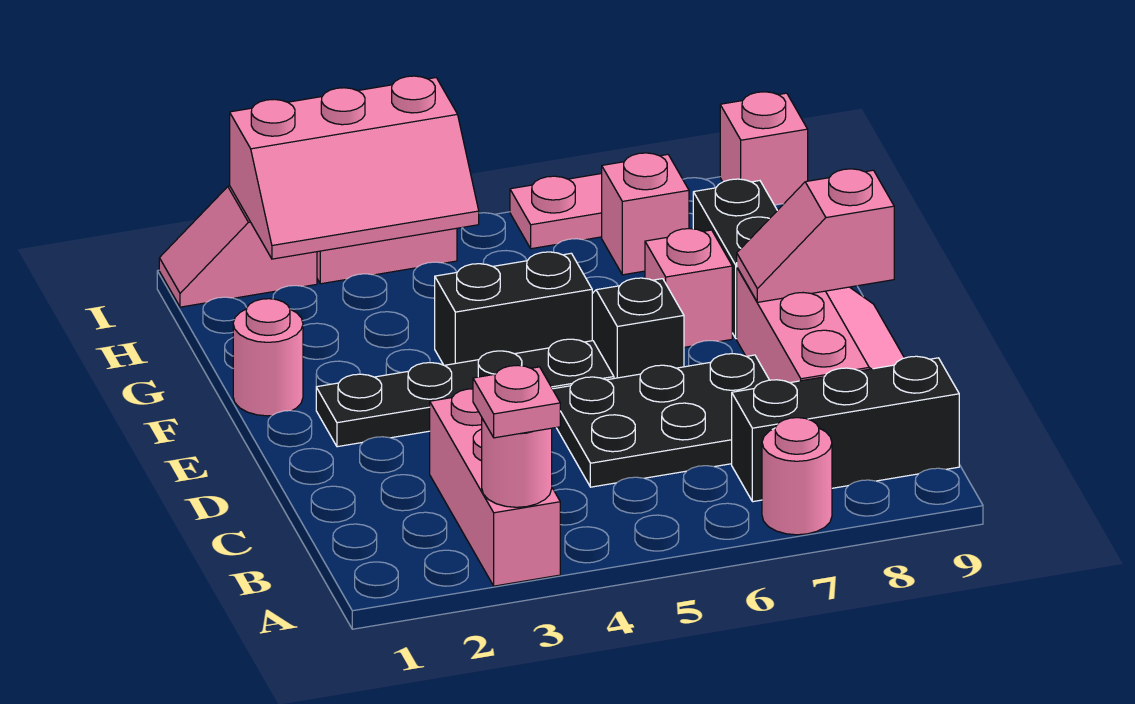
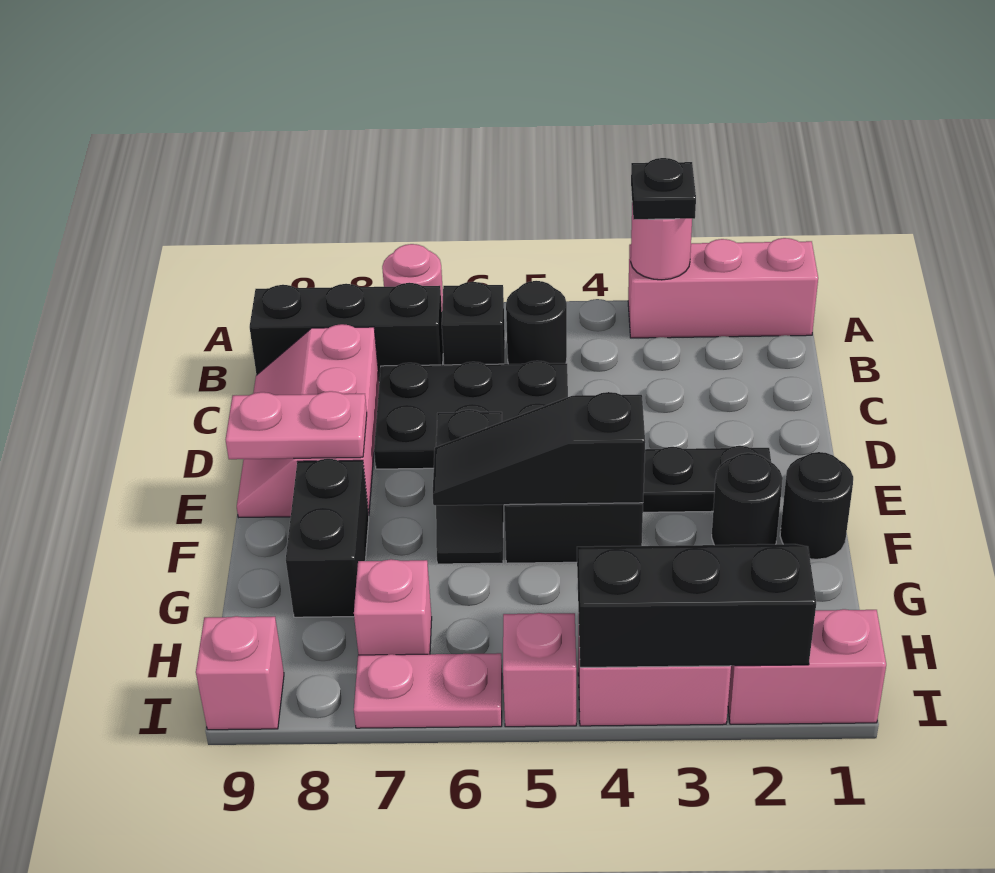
pink brick A3:C3 level 1 -> pink brick A1:A3 level 1
pink plate A3 level 3 -> black plate A3 level 3
none -> black round brick B5 level 1
none -> black brick B6 level 1
pink slope E8:E9 level 2 top 9 -> pink plate E8:E9 level 2
pink round brick F1 level 1 -> black round brick F1 level 1
none -> black round brick F2 level 1
none -> black slope F4:F6 level 2 top 4
pink brick F7 level 1 -> pink brick I5 level 1
pink slope H2:I4 level 2 top I -> black slope H2:I4 level 2 top I
pink slope I1:I2 level 1 top 2 -> pink brick I1:I2 level 1

